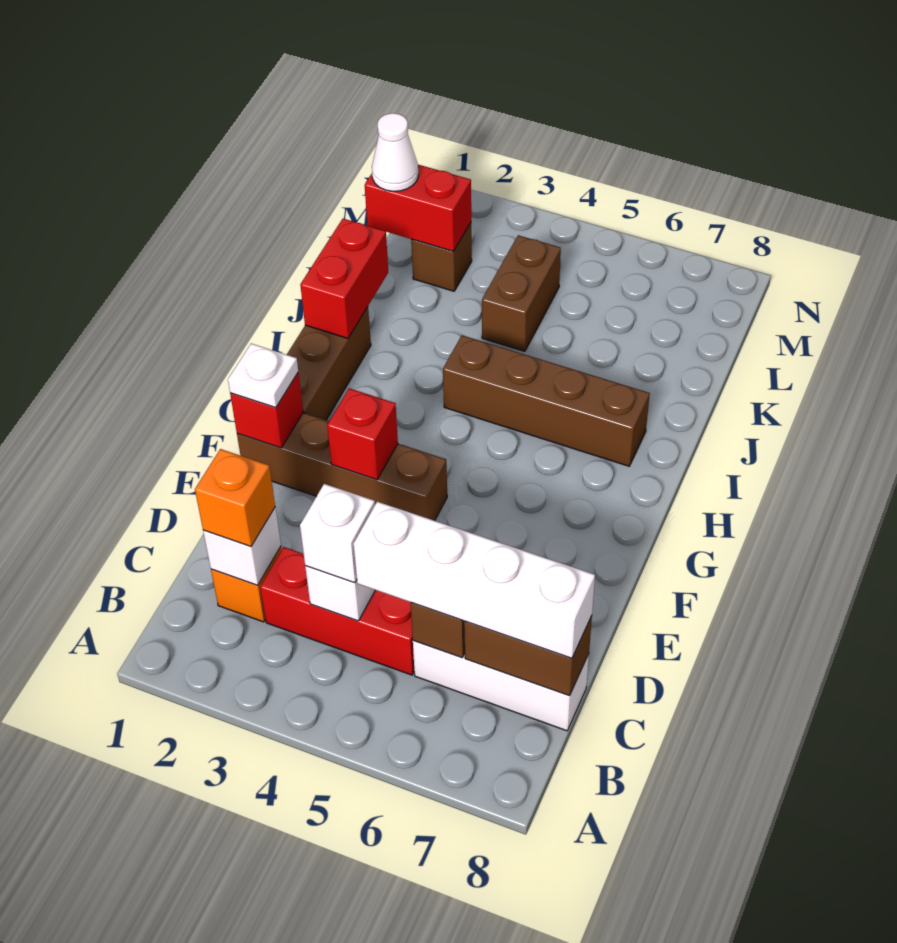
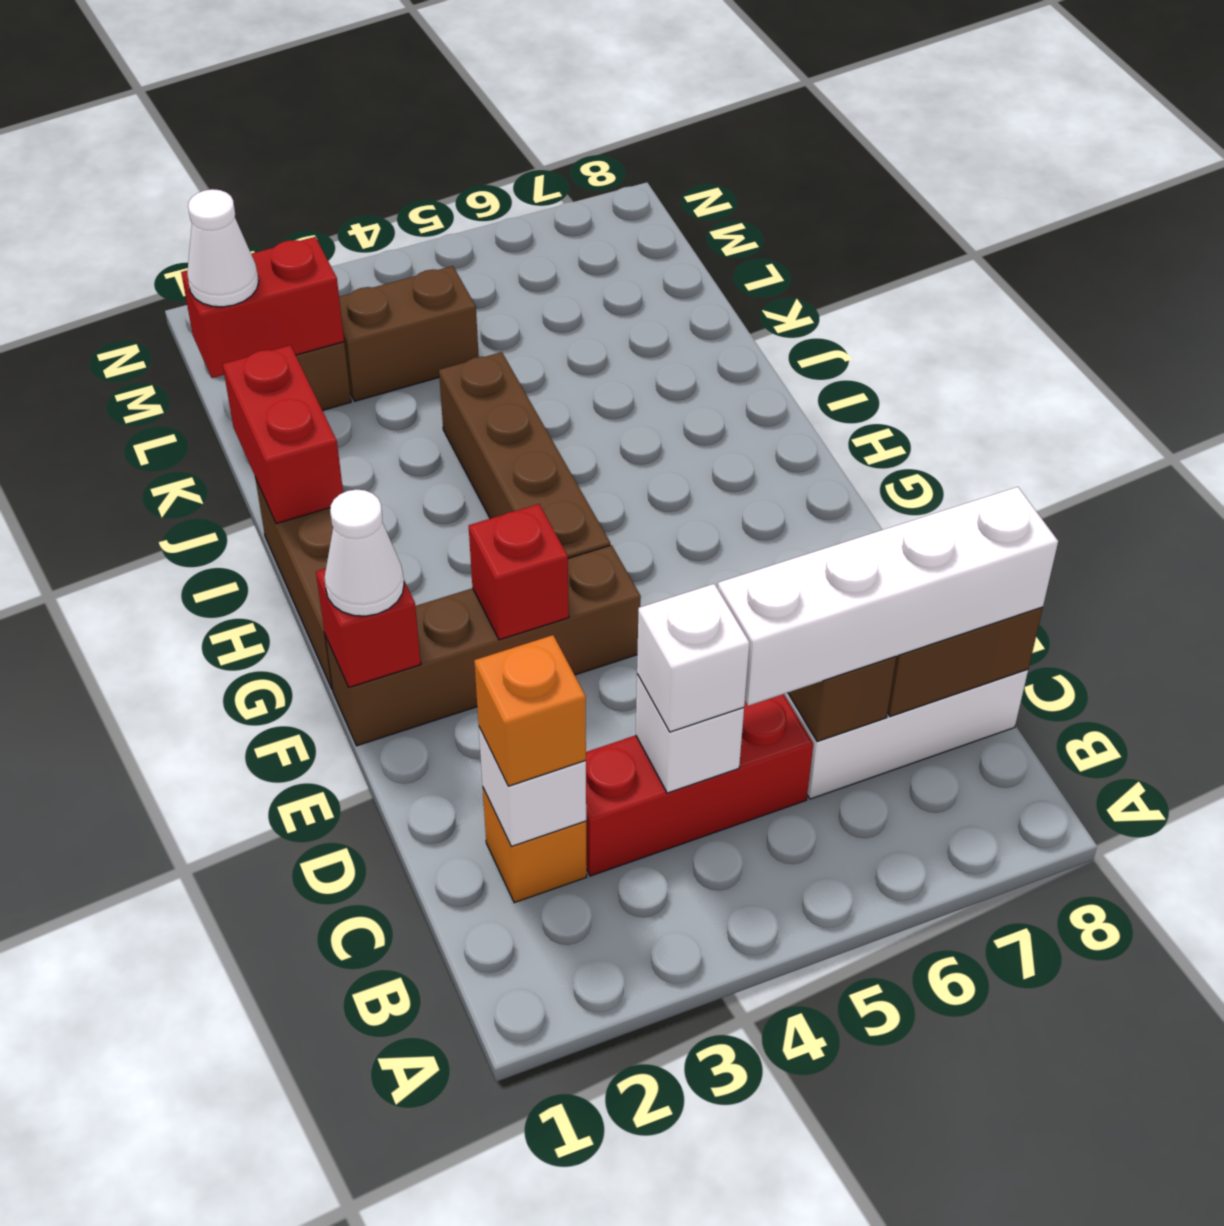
white plate F1 level 3 -> white cone F1 level 3
brown brick I4:I7 level 1 -> brown brick G4:J4 level 1
brown brick K4:L4 level 1 -> brown brick L3:L4 level 1

